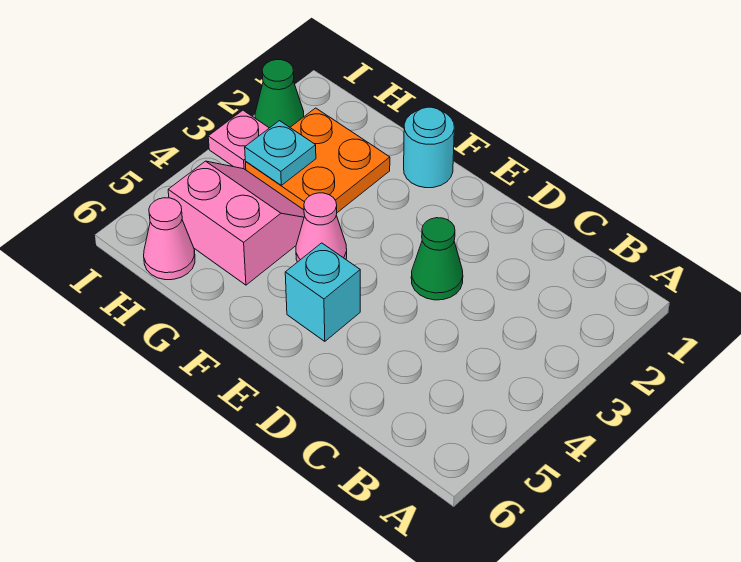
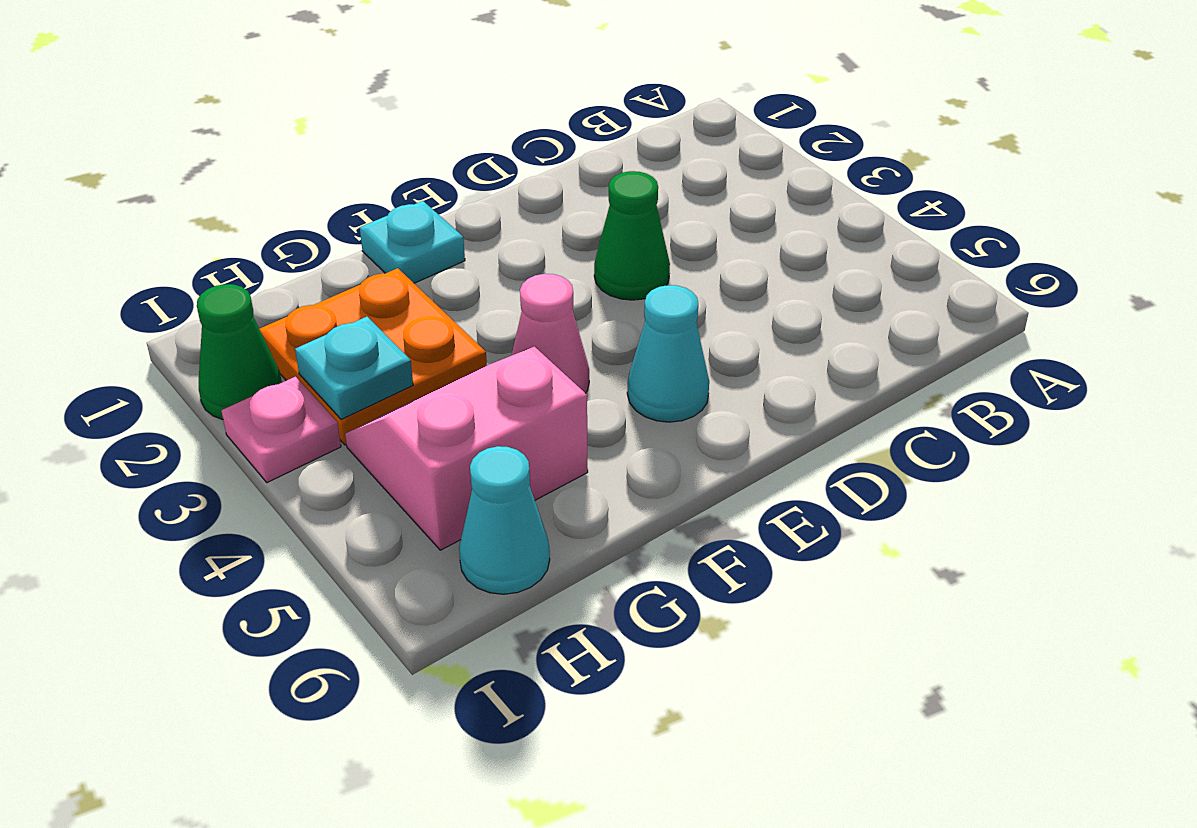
cyan brick E5 level 1 -> cyan cone E5 level 1
cyan round brick F1 level 1 -> cyan plate F1 level 1
pink cone H6 level 1 -> cyan cone H6 level 1

